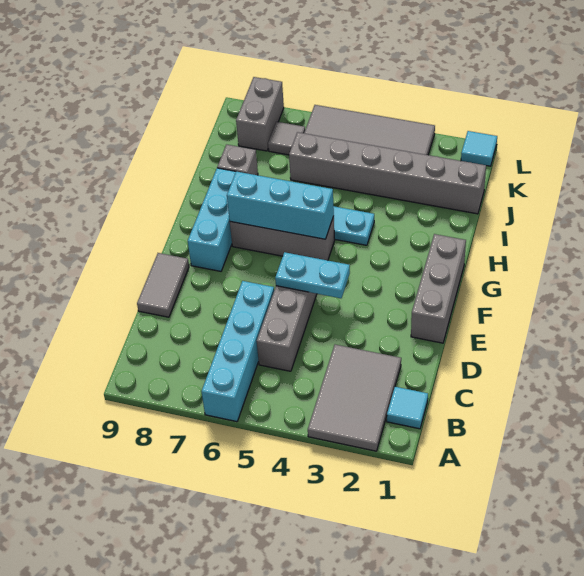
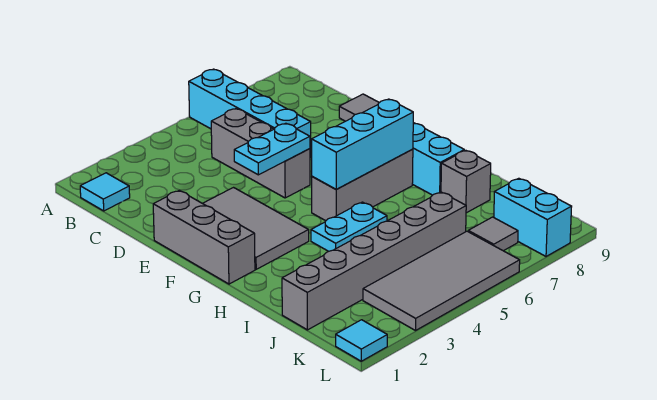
grey tile A2:C3 level 1 -> grey tile E2:G3 level 1
grey brick K8:L8 level 1 -> cyan brick K8:L8 level 1

